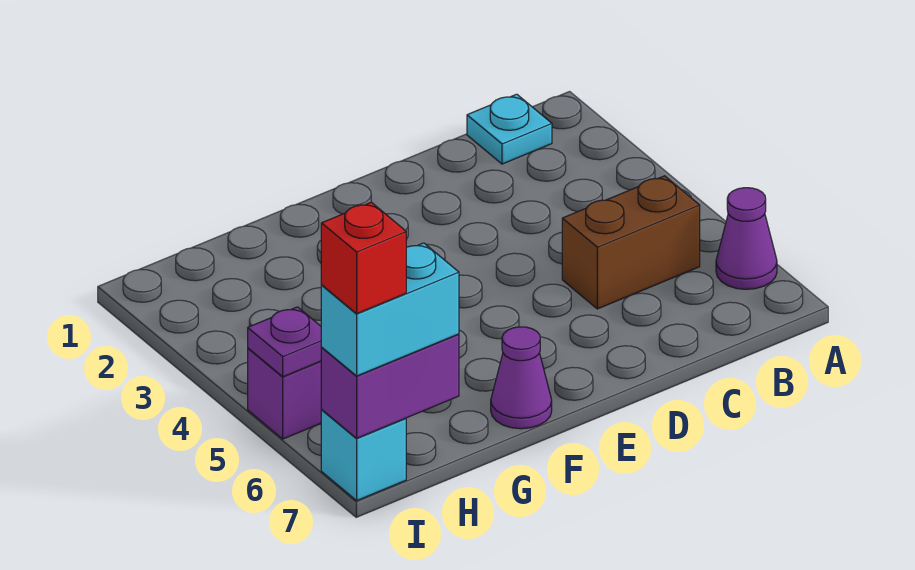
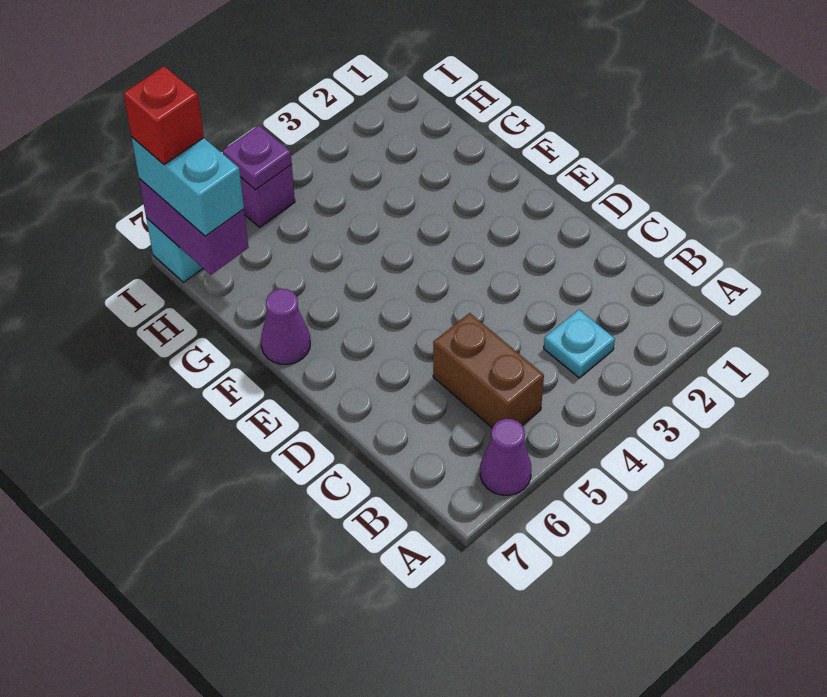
cyan plate B1 level 1 -> cyan plate B3 level 1

